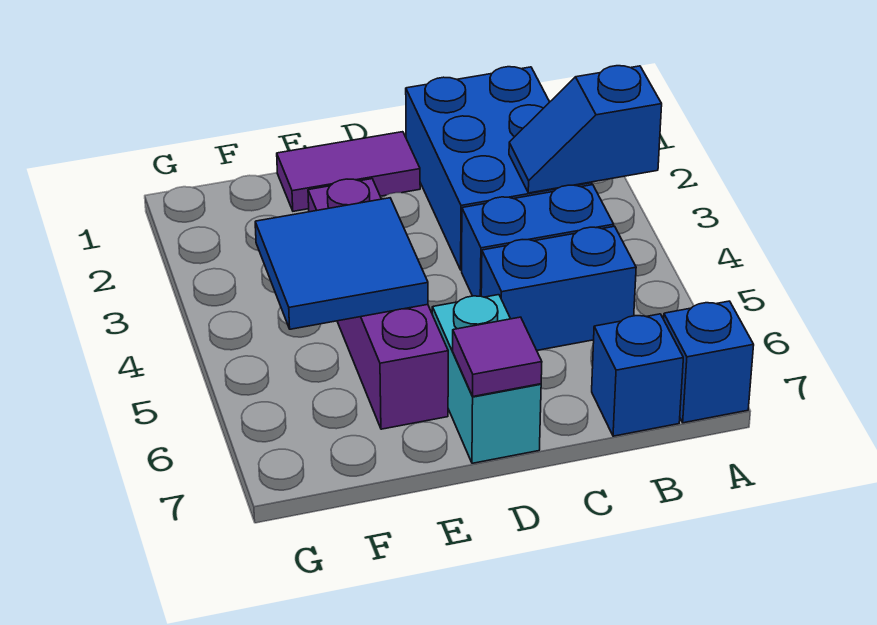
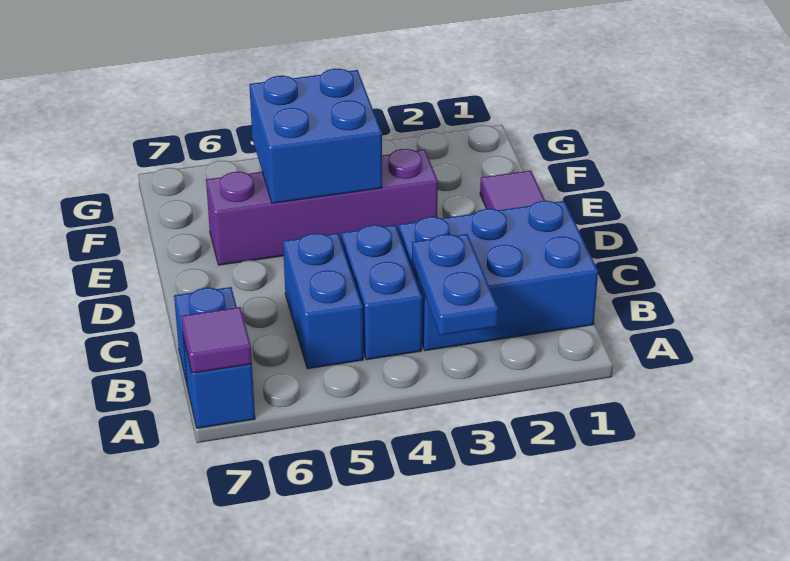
blue slope A3:B3 level 2 top A -> blue plate A3:B3 level 2
cyan brick D6:D7 level 1 -> none
purple tile D7 level 2 -> purple tile A7 level 2
blue tile E4:F5 level 2 -> blue brick E4:F5 level 2

